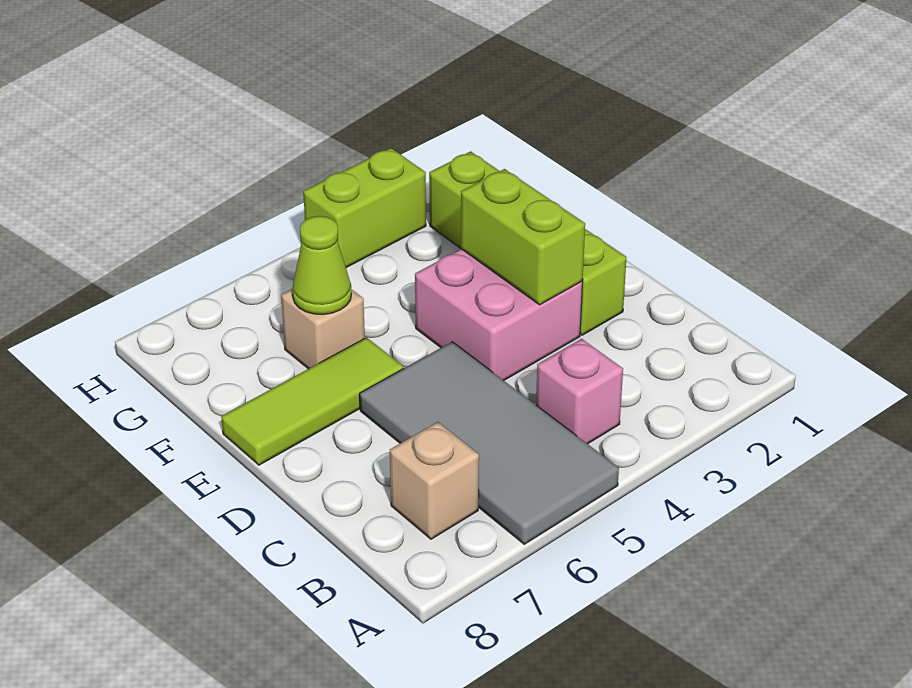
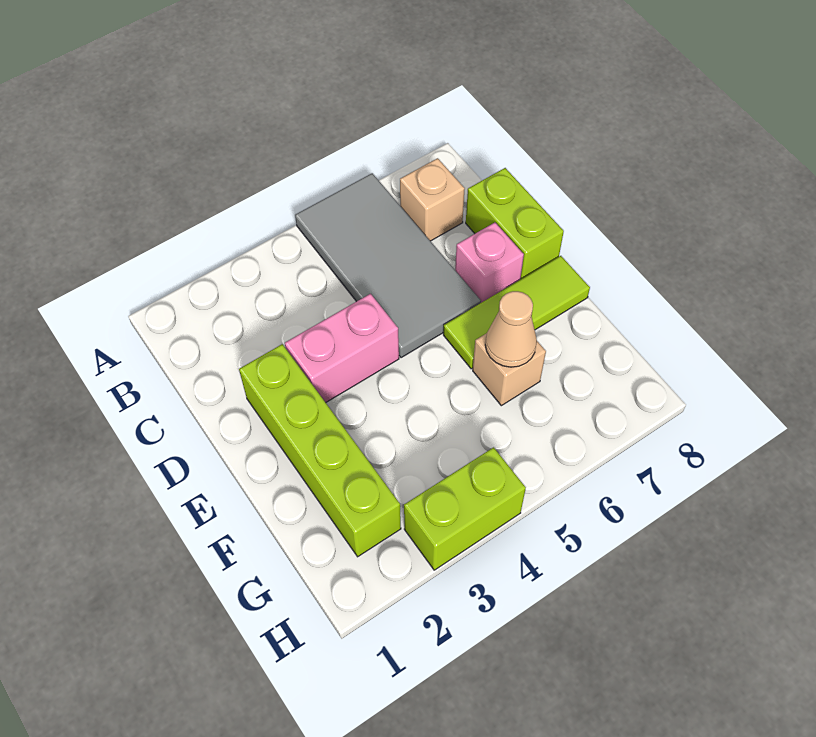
pink brick B4 level 1 -> pink brick D7 level 1
pink brick D3:E4 level 1 -> pink brick D3:D4 level 1
lime brick D3:E3 level 2 -> lime brick C8:D8 level 1
lime cone F6 level 2 -> tan cone F6 level 2

